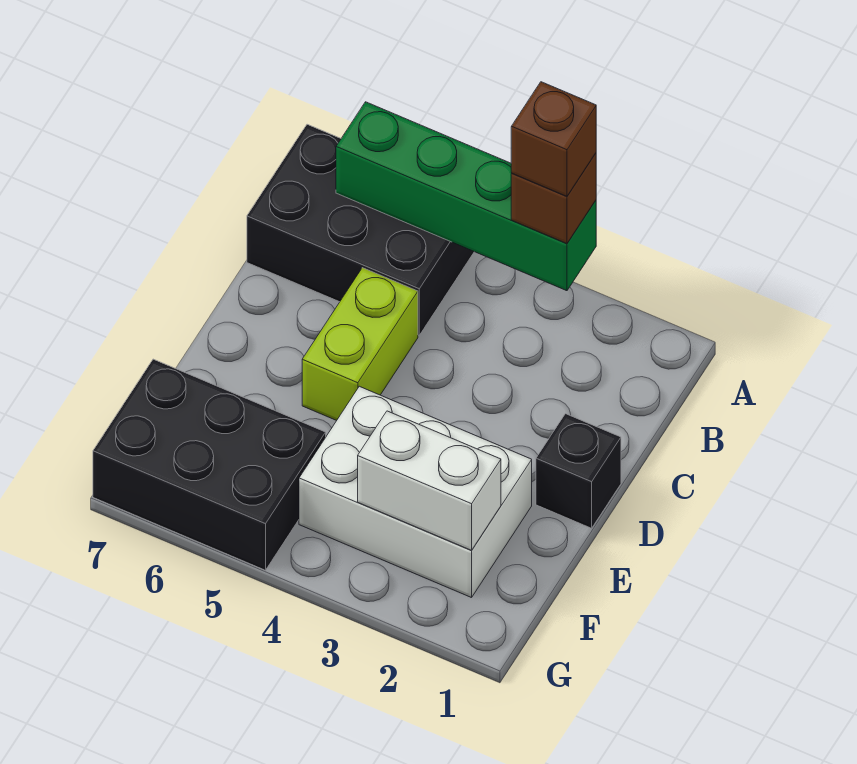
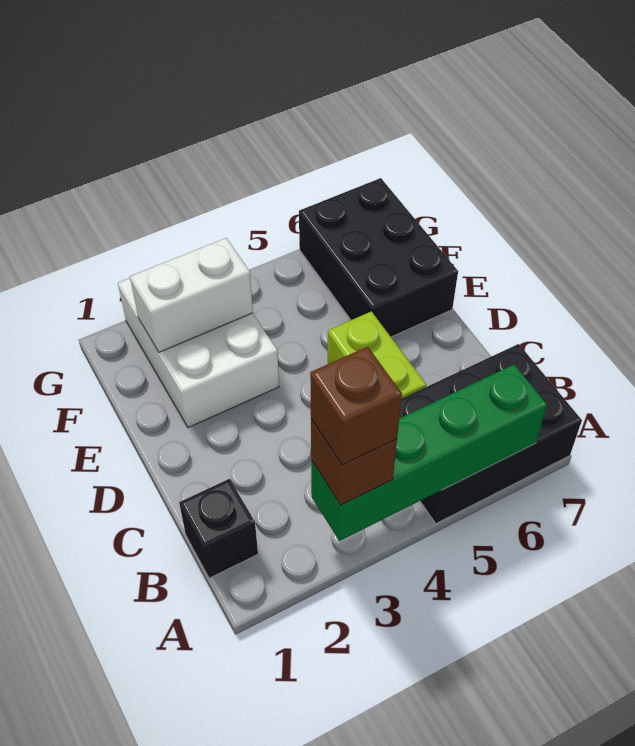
black brick D1 level 1 -> black brick B1 level 1
white brick E2:F4 level 1 -> white brick E2:G3 level 1
black brick F5:G7 level 1 -> black brick E6:G7 level 1

